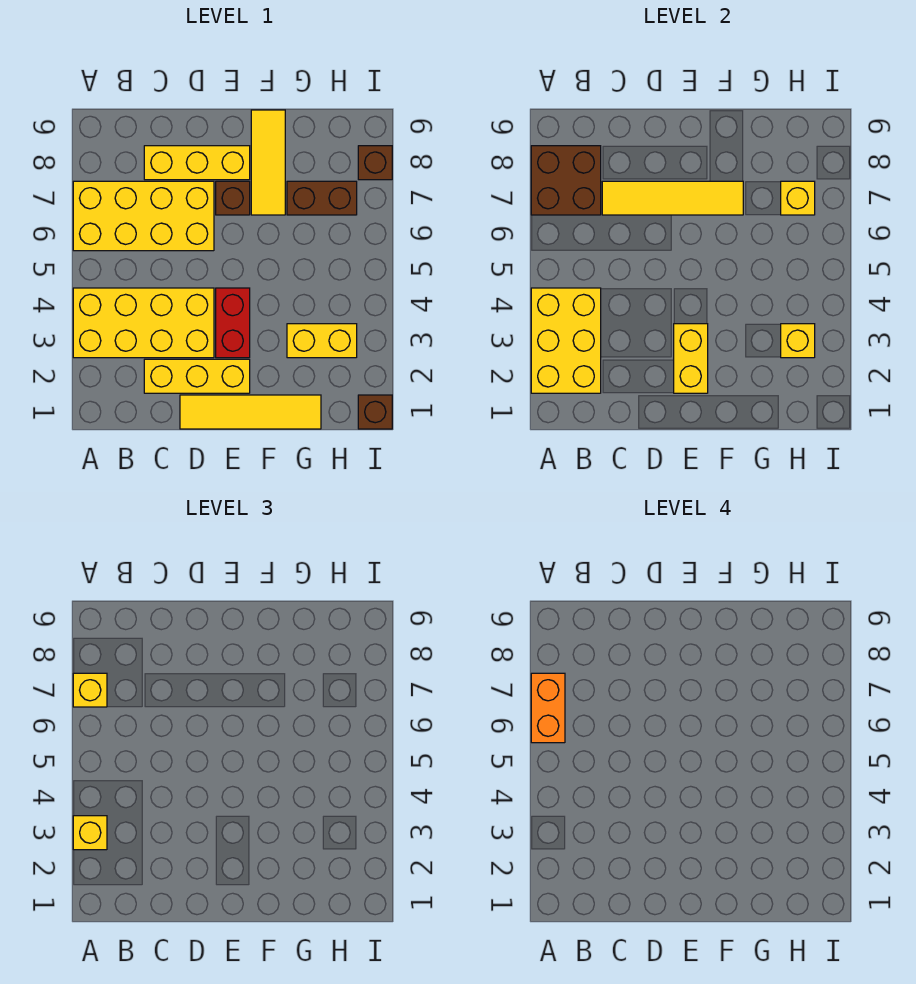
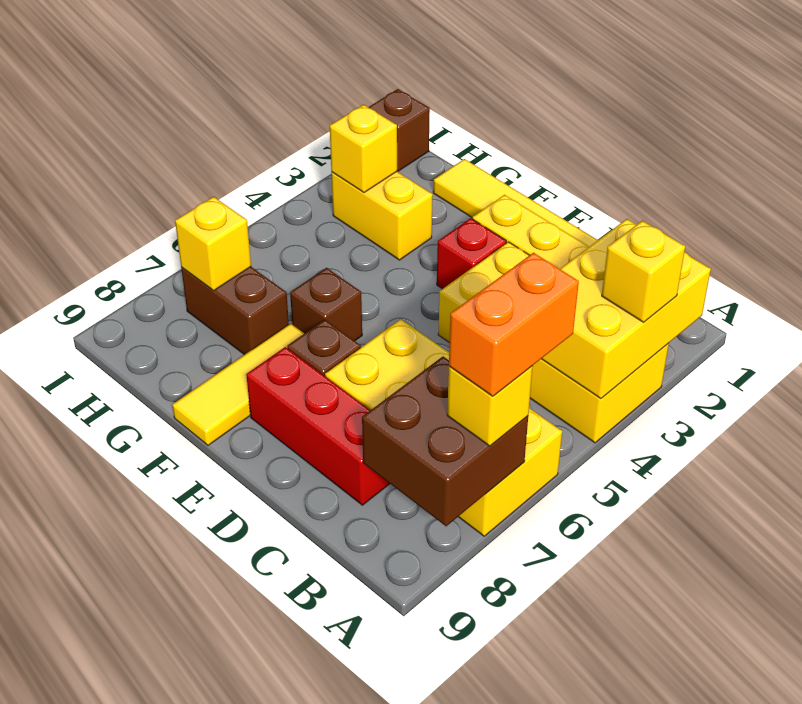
yellow tile C7:F7 level 2 -> none
yellow brick C8:E8 level 1 -> red brick C8:E8 level 1
yellow brick E2:E3 level 2 -> none
red brick E3:E4 level 1 -> red brick E3 level 1
brown brick I8 level 1 -> brown brick F6 level 1

